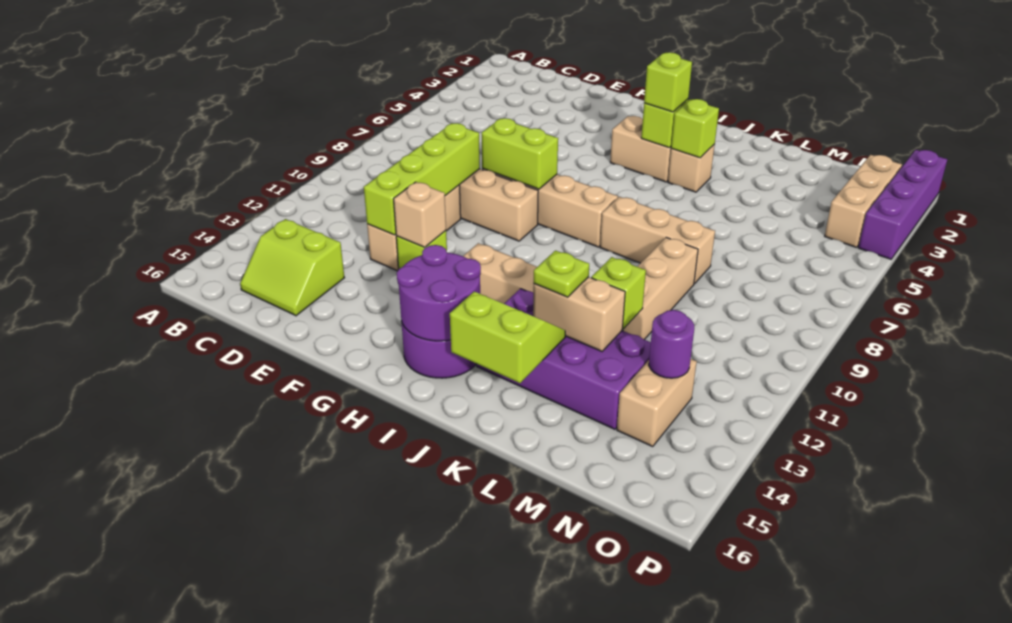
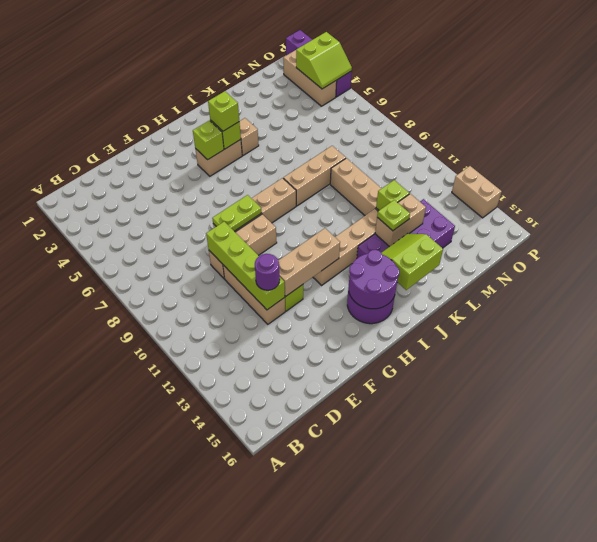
lime slope C14:D15 level 1 top 14 -> lime slope O3:P4 level 2 top 3
lime brick F8:G8 level 2 -> lime plate F8:G8 level 2
tan brick F12 level 2 -> tan brick F12:H12 level 2
lime brick J4 level 2 -> lime brick H4 level 2
tan brick N13:N14 level 1 -> tan brick P13:P14 level 1
purple round brick N13 level 2 -> purple round brick E12 level 3

